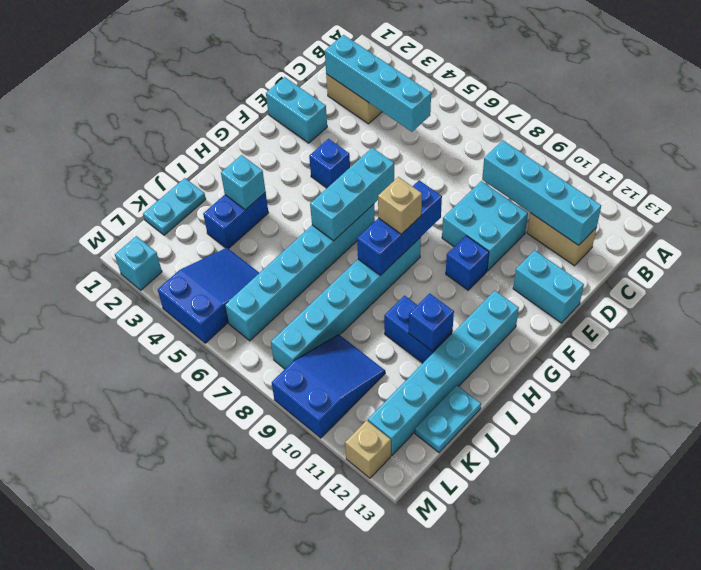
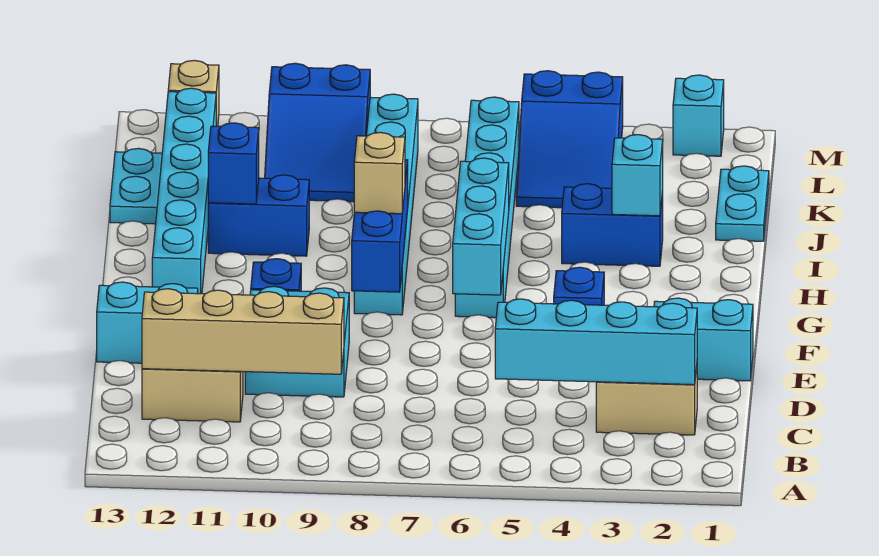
cyan brick C9:C12 level 2 -> tan brick C9:C12 level 2
blue brick I3:J3 level 1 -> blue brick I3:I4 level 1

